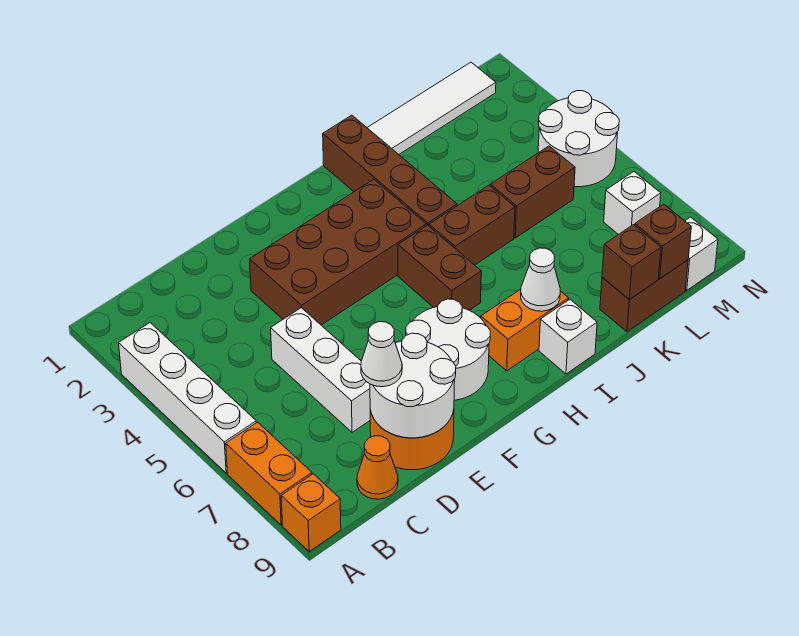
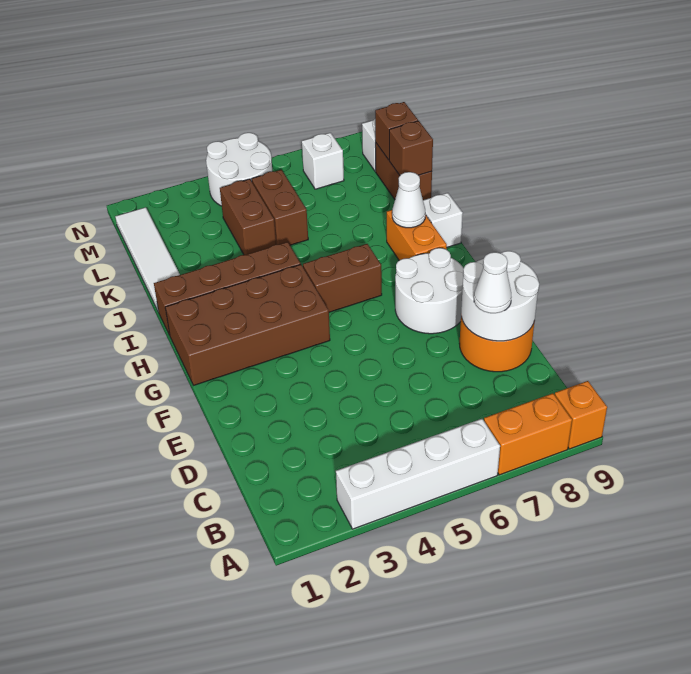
orange cone C9 level 1 -> none
white brick D5:D7 level 1 -> none
brown brick E3:H4 level 1 -> brown brick G1:H4 level 1
brown brick I5:J5 level 1 -> brown brick K4:L4 level 1

